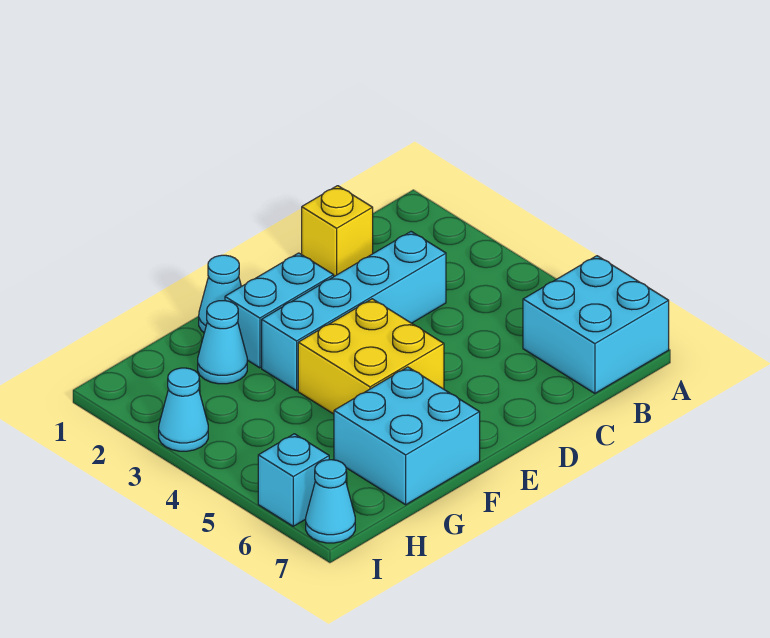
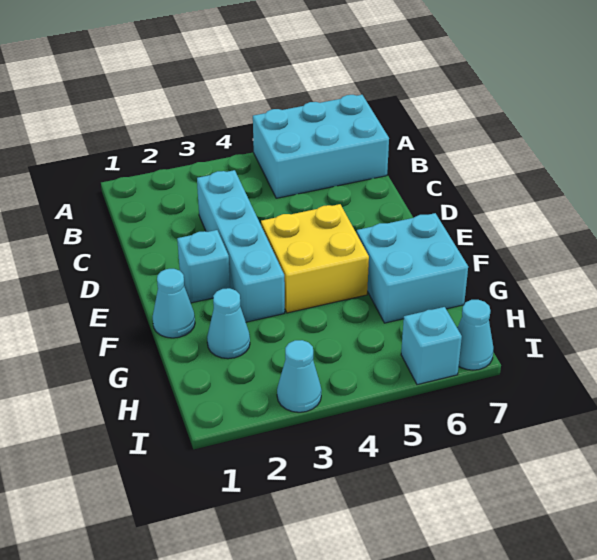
cyan brick A6:B7 level 1 -> cyan brick A5:B7 level 1
yellow brick C1 level 1 -> none
cyan brick E2:F2 level 1 -> cyan brick E2 level 1

